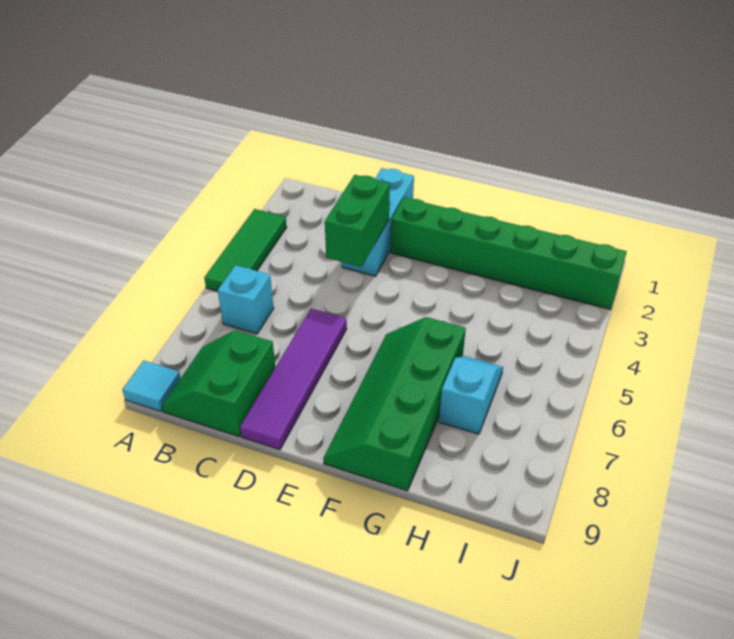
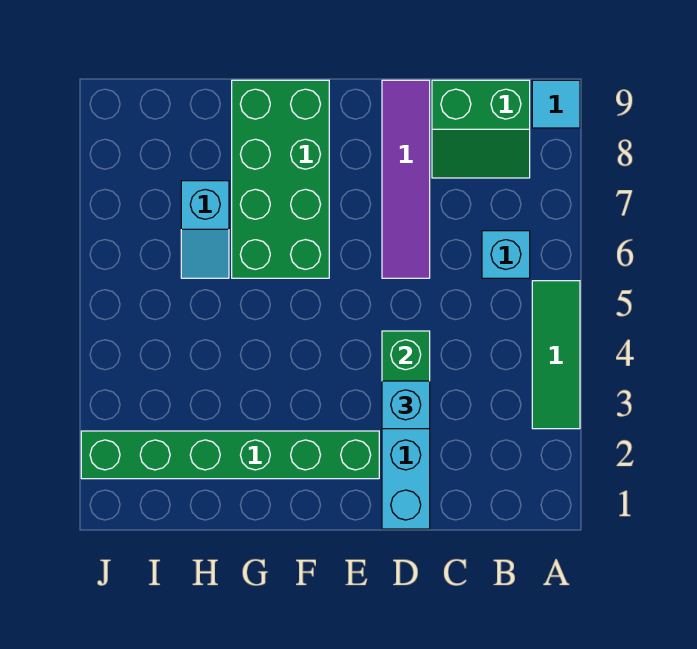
green slope B8:C9 level 1 top C -> green slope B8:C9 level 1 top 9
none -> cyan brick D3 level 3
green slope F6:G9 level 1 top G -> green brick F6:G9 level 1

